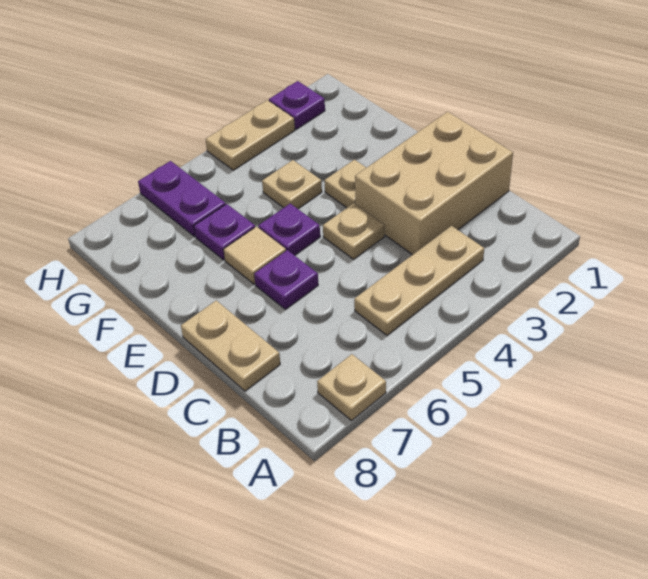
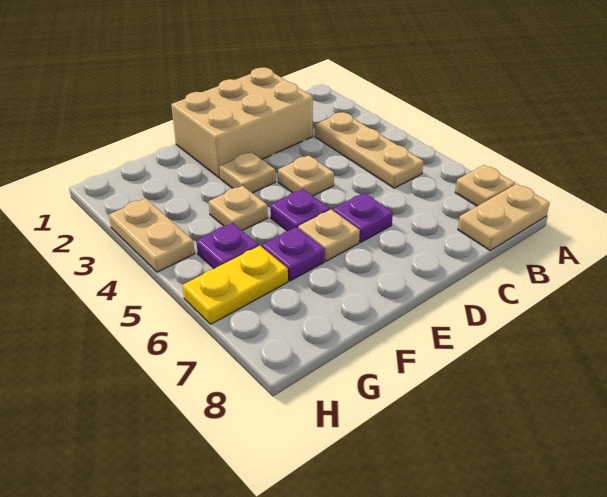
tan brick C1:D3 level 1 -> tan brick C1:E2 level 1
tan plate C8:D8 level 1 -> tan plate A8:B8 level 1
tan tile E6 level 1 -> tan plate E6 level 1
purple plate G6:H6 level 1 -> yellow plate G6:H6 level 1
purple plate H2 level 1 -> purple plate G5 level 1

